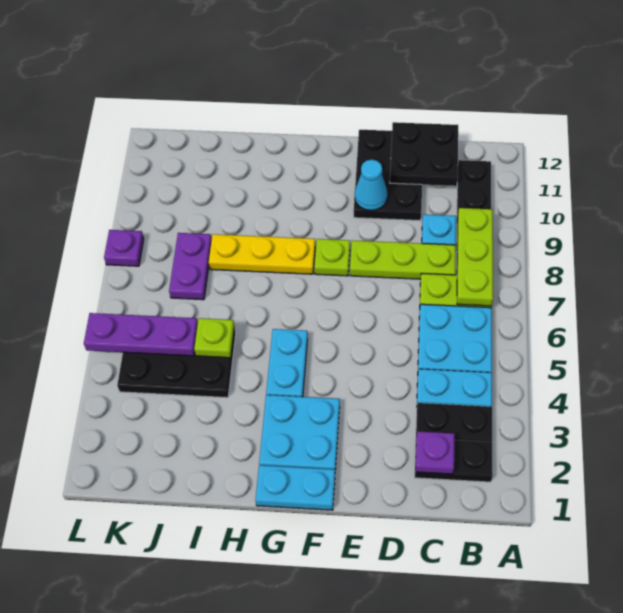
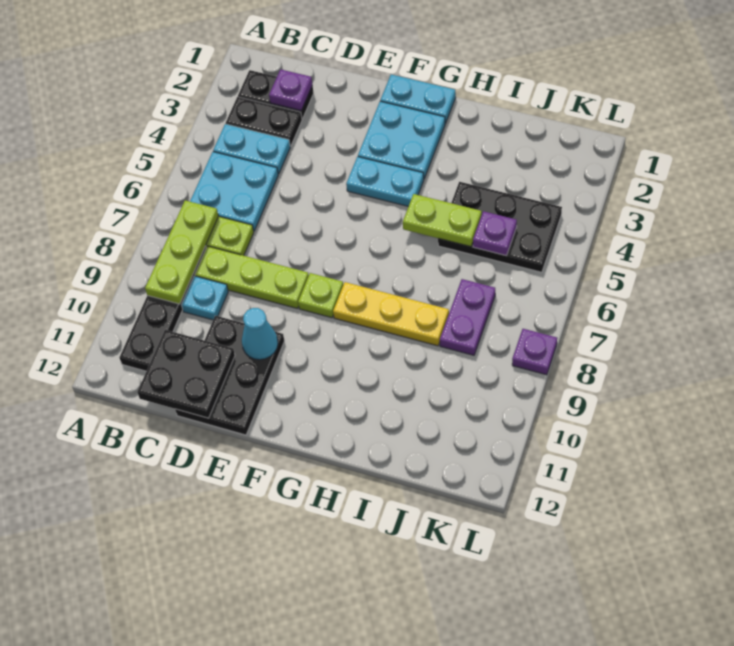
cyan plate G4:G5 level 1 -> cyan plate F4:G4 level 1
lime plate I5 level 2 -> lime plate H5:I5 level 2
purple plate J5:L5 level 2 -> purple plate J5 level 2

